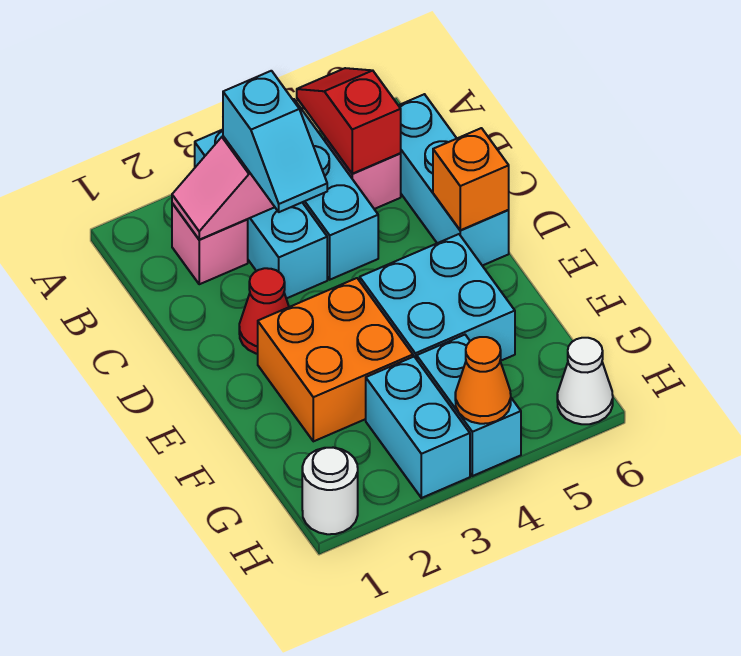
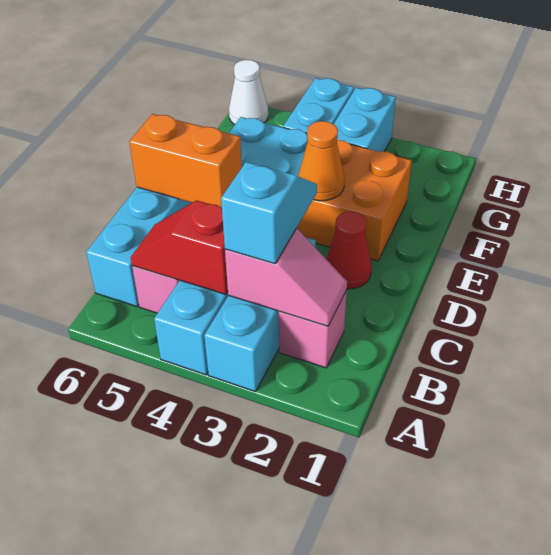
red slope A5:B5 level 2 top B -> red slope B4:B5 level 2 top 4
orange brick D6 level 2 -> orange brick D5:D6 level 2
white round brick H1 level 1 -> none
orange cone H4 level 2 -> orange cone E3 level 2

